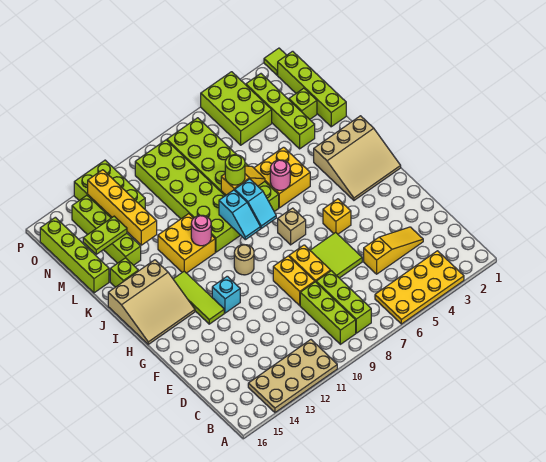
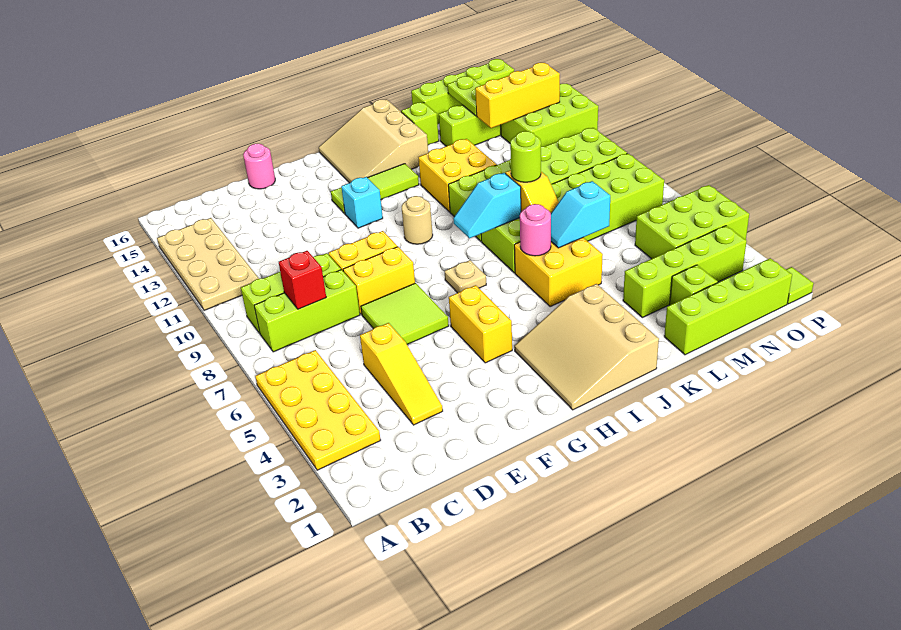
none -> red brick C8 level 2
yellow brick G5 level 1 -> yellow brick G4:G5 level 1
tan brick H7 level 1 -> tan plate H7 level 1
cyan slope I9:J9 level 2 top J -> cyan slope K6:L6 level 2 top L
pink round brick J11 level 2 -> pink round brick E16 level 1
yellow brick L13:O13 level 2 -> yellow brick M13:O13 level 2

